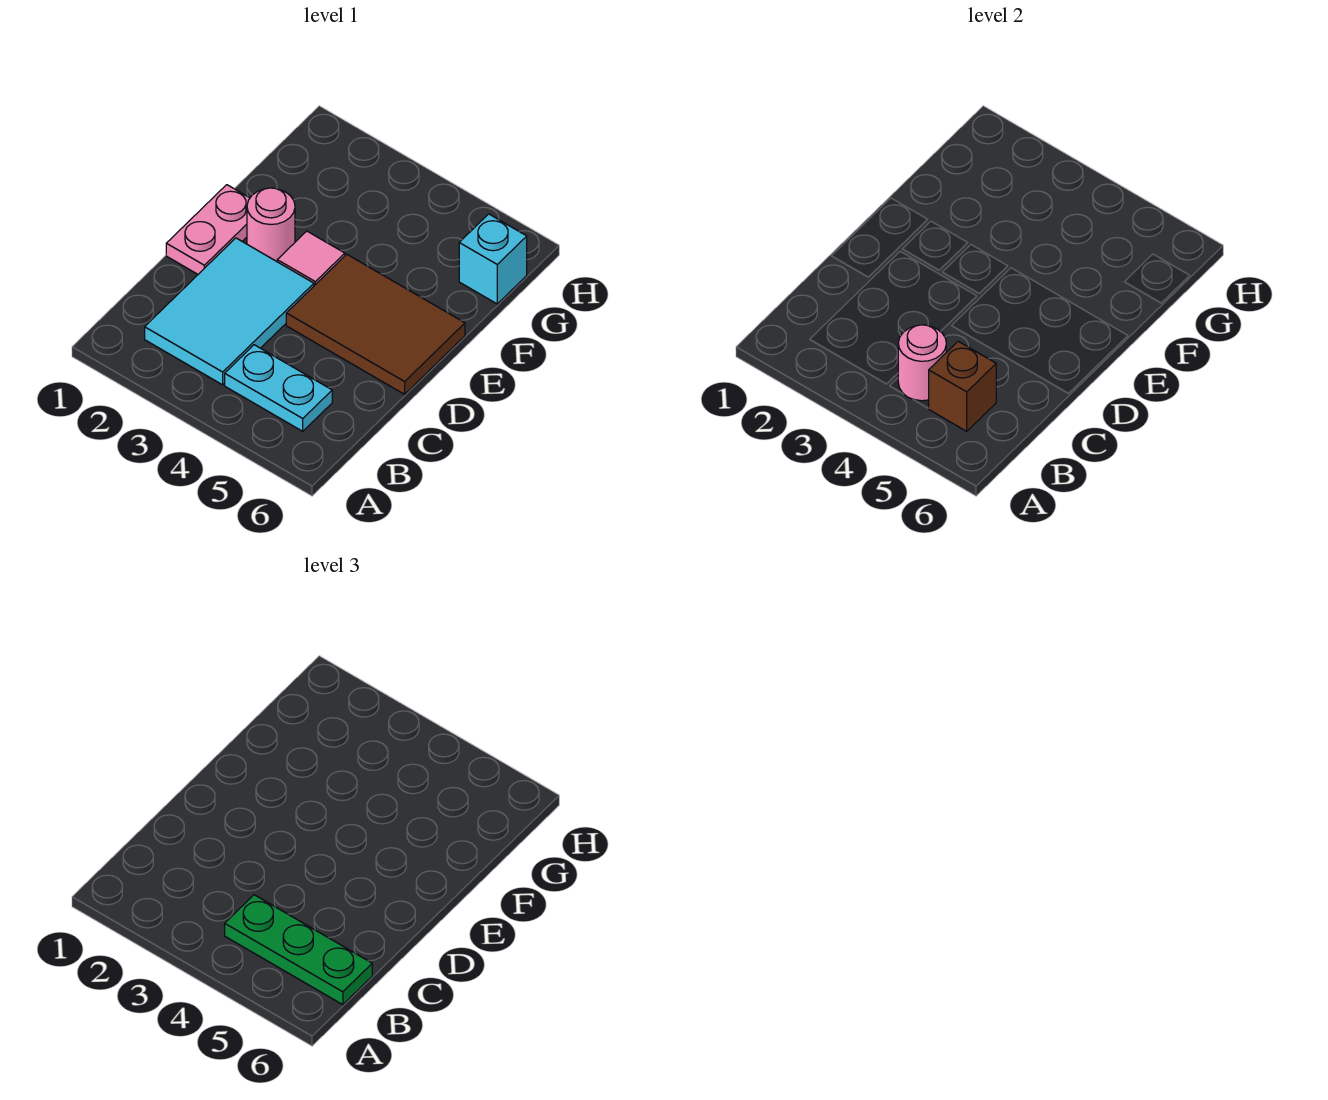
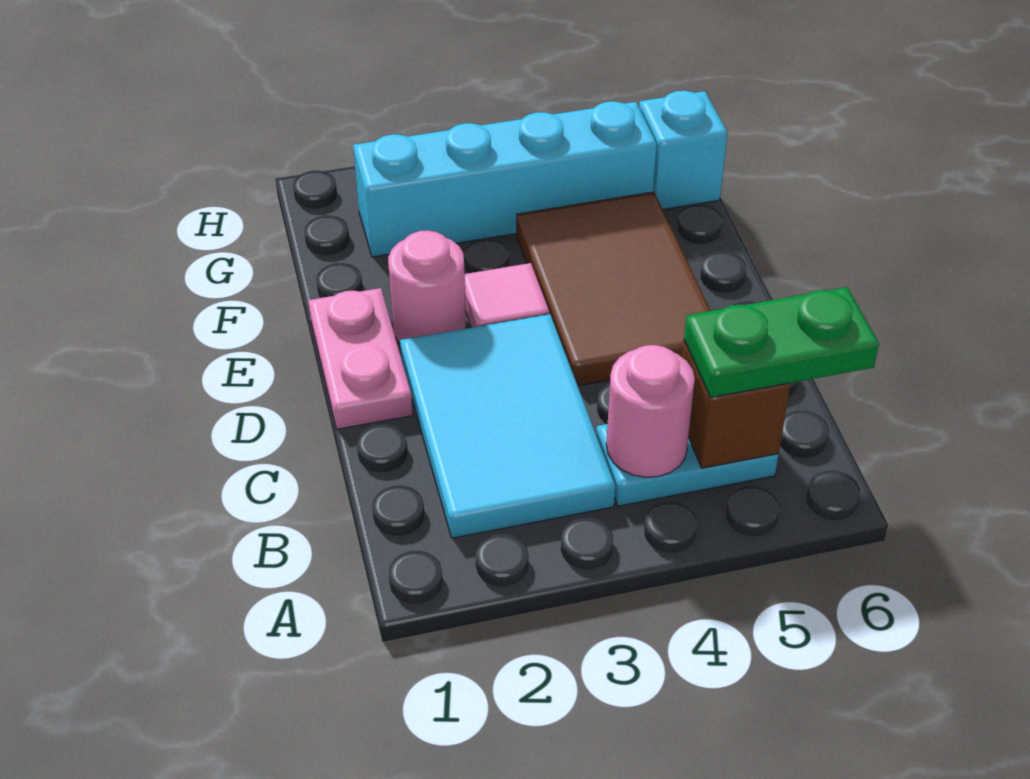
green plate B4:B6 level 3 -> green plate B5:B6 level 3
brown tile D4:E6 level 1 -> brown tile D4:F5 level 1
none -> cyan brick G2:G5 level 1

